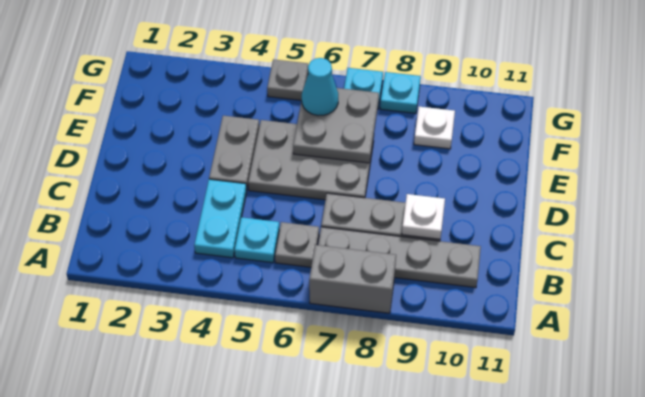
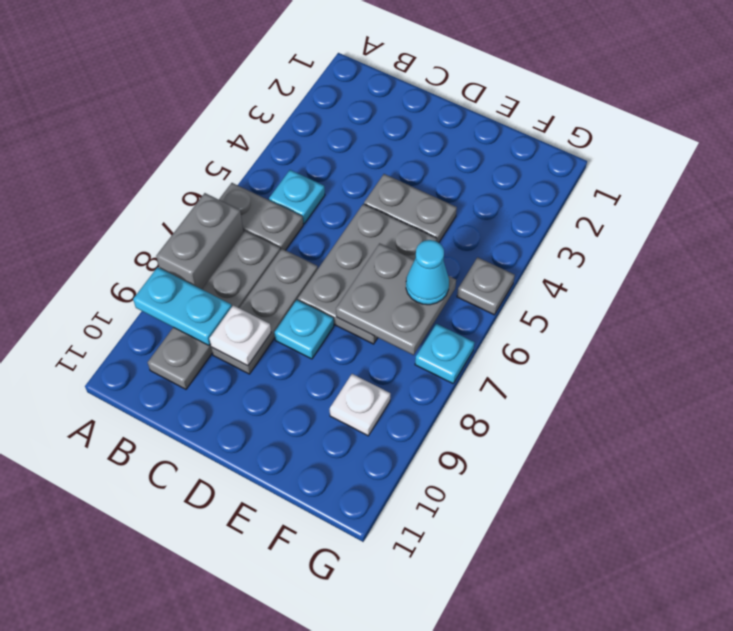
cyan plate B4:C4 level 1 -> cyan plate A9:B9 level 2
grey plate B6 level 1 -> grey plate A6:B6 level 1
cyan plate G8 level 1 -> cyan plate D8 level 1

